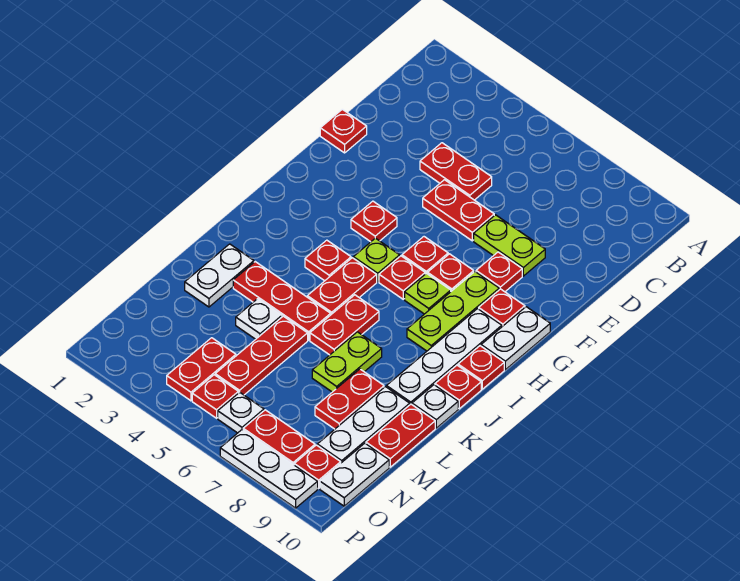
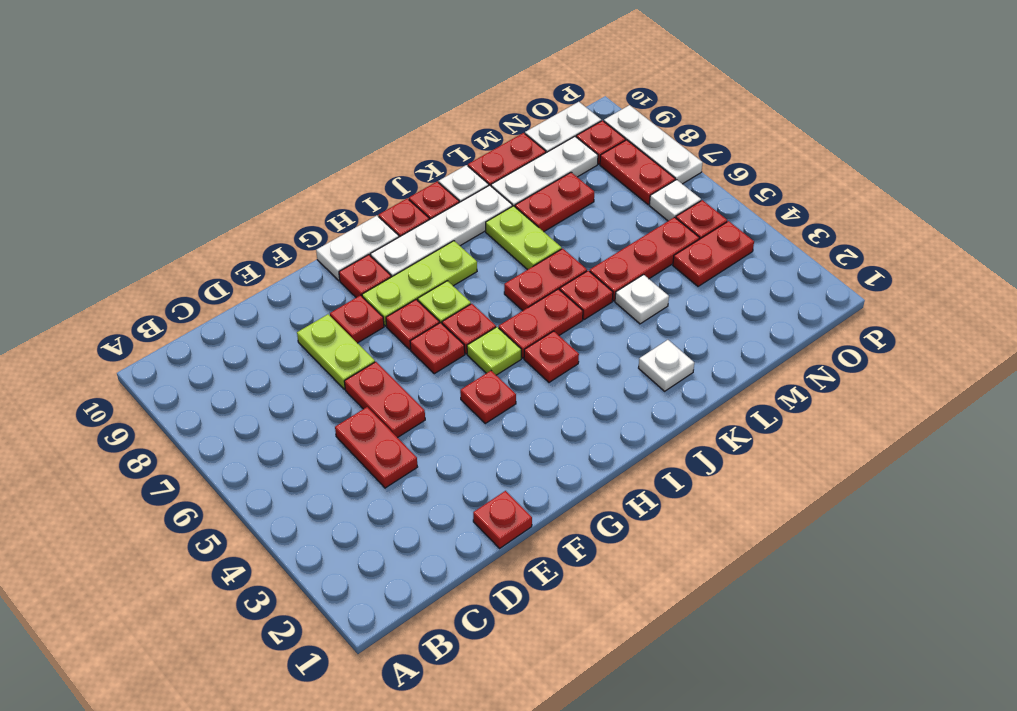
white plate K2:L2 level 1 -> white plate K2 level 1
red plate K3:K5 level 1 -> red plate K5 level 1
lime plate K7:L7 level 1 -> lime plate K7:K8 level 1

